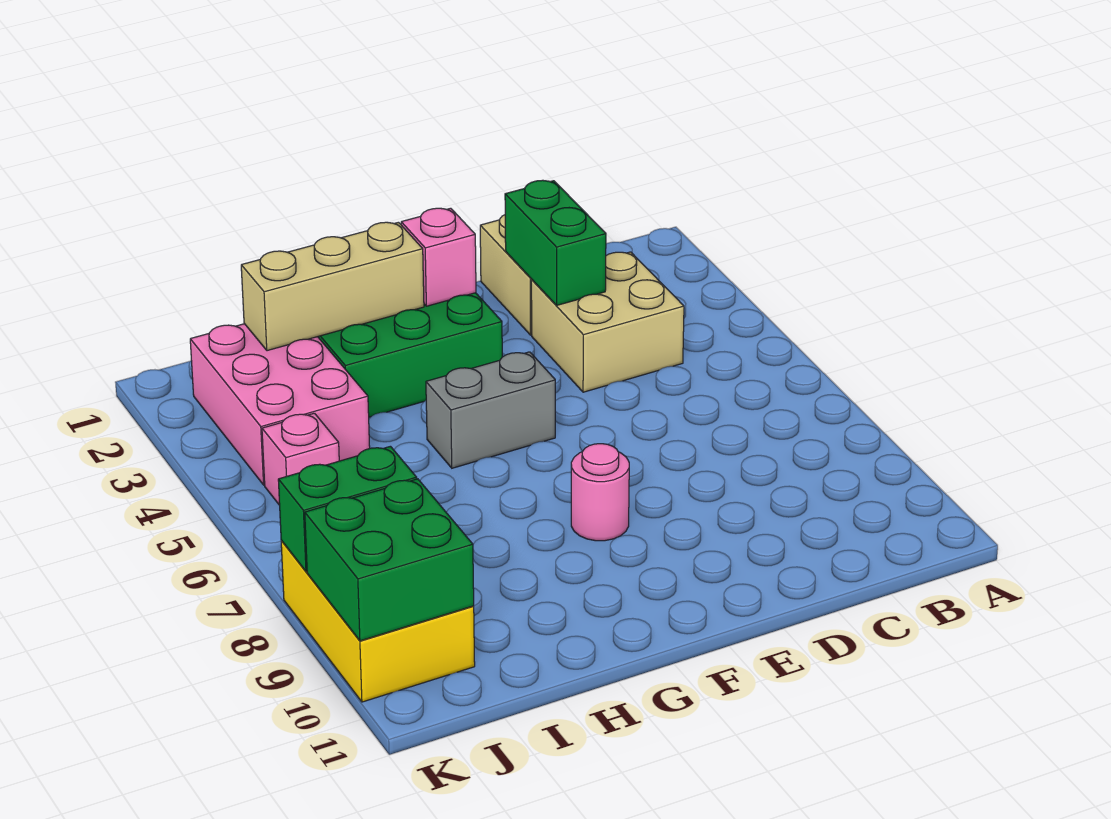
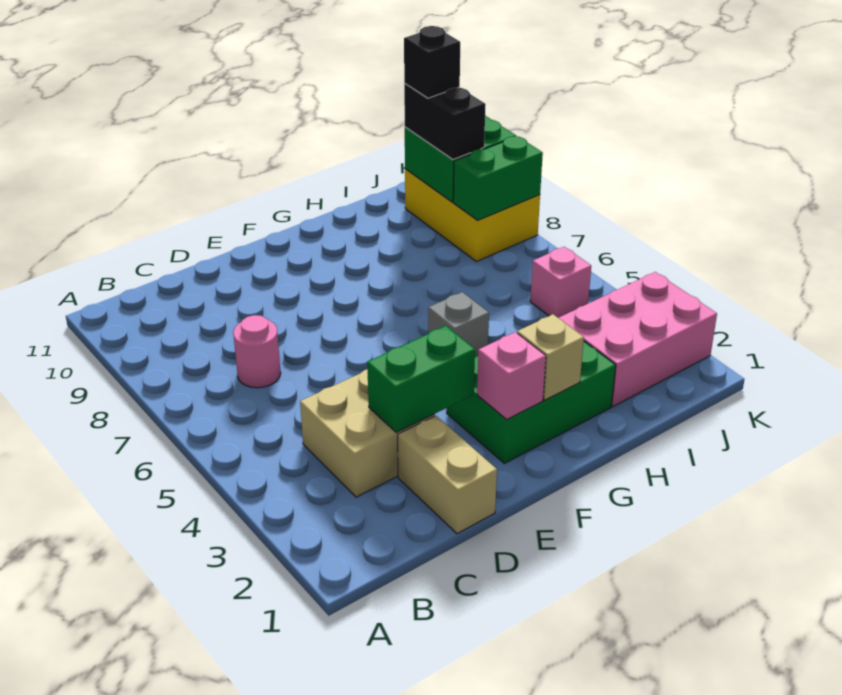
green brick D2:D3 level 2 -> green brick D3:E3 level 2
grey brick F5:G5 level 1 -> grey brick G5 level 1
pink round brick F8 level 1 -> pink round brick C7 level 1
tan brick G2:I2 level 2 -> tan brick G2 level 2
pink brick I2:J4 level 1 -> pink brick I2:K3 level 1
none -> black brick J9:J10 level 3
none -> black brick J10 level 4

